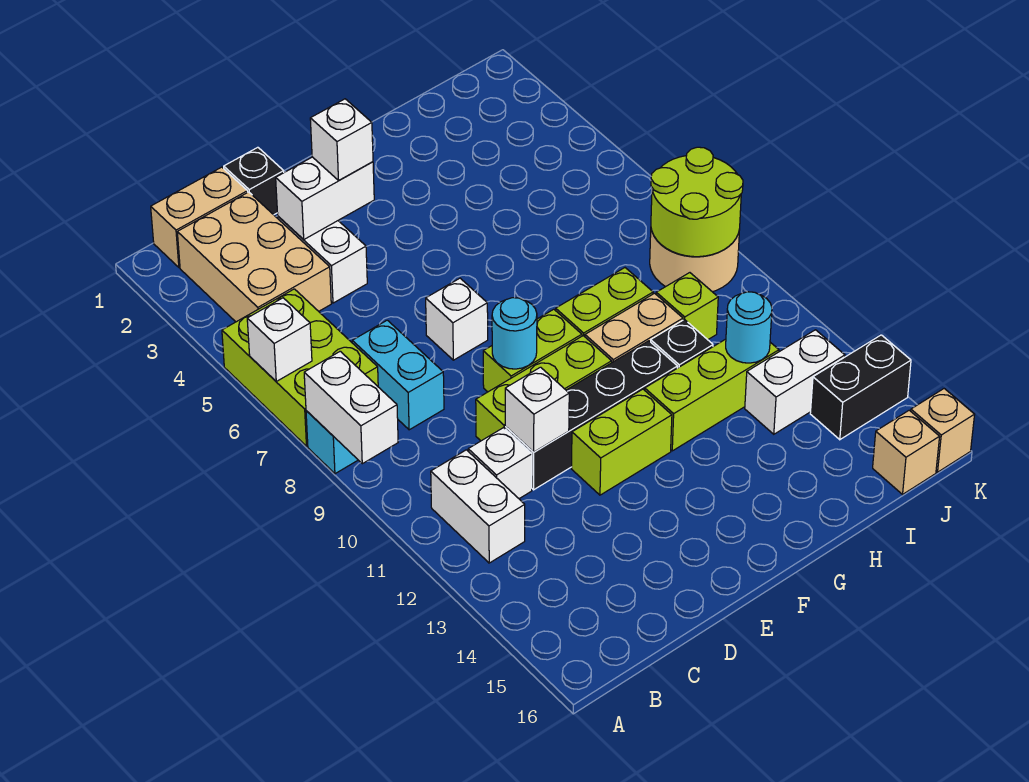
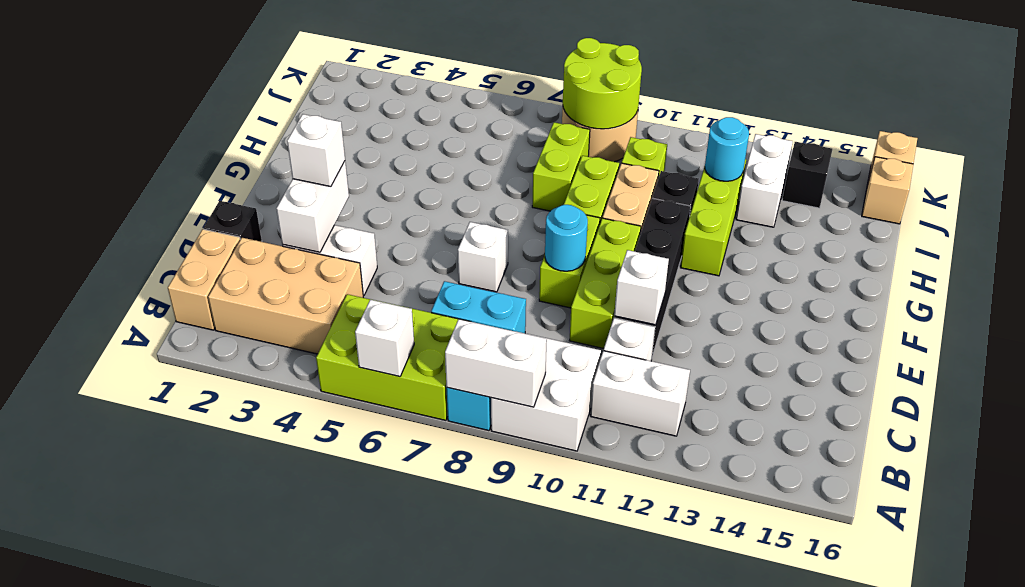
none -> white brick A9:B10 level 1
lime brick E12:F12 level 1 -> lime brick H8:I8 level 1
black brick J14:K14 level 1 -> black brick J14 level 1

